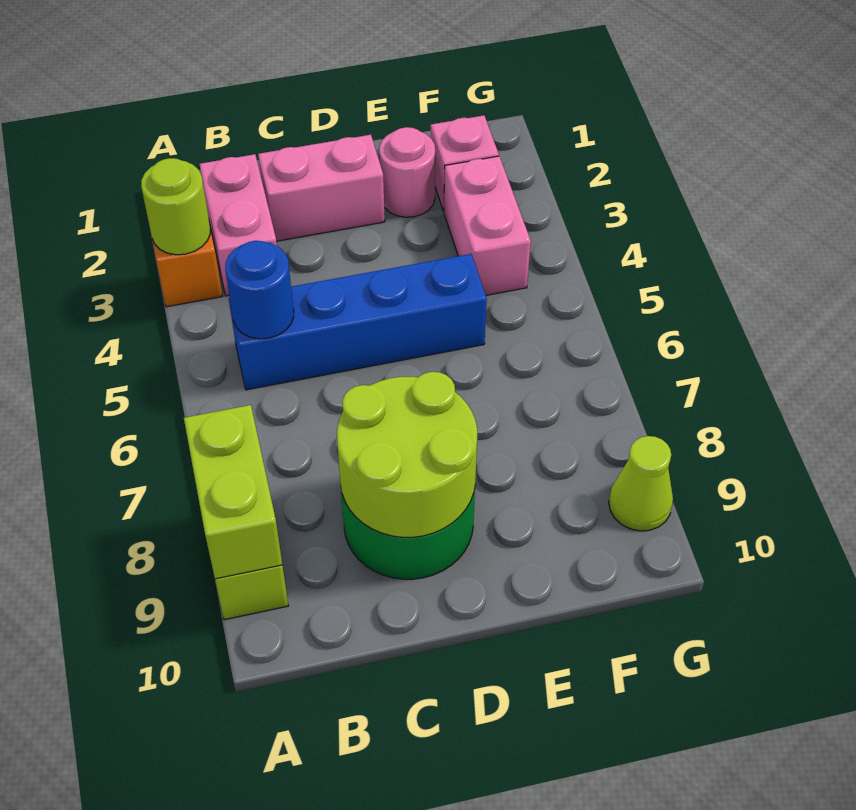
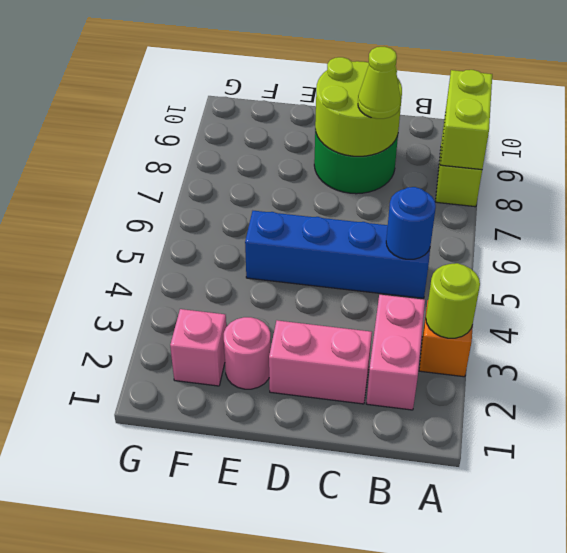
pink brick F3:F4 level 1 -> none
lime cone G9 level 1 -> lime cone C8 level 3

